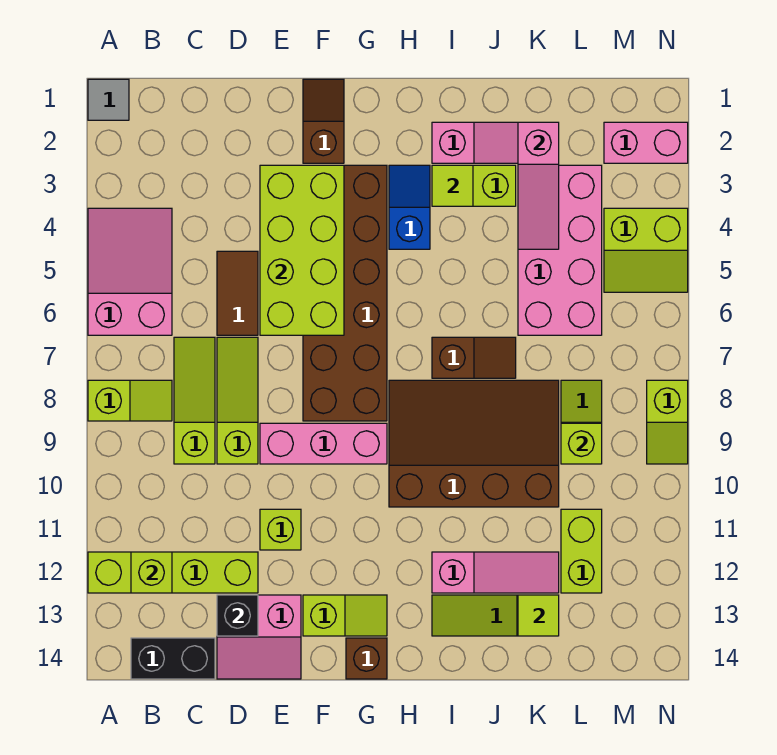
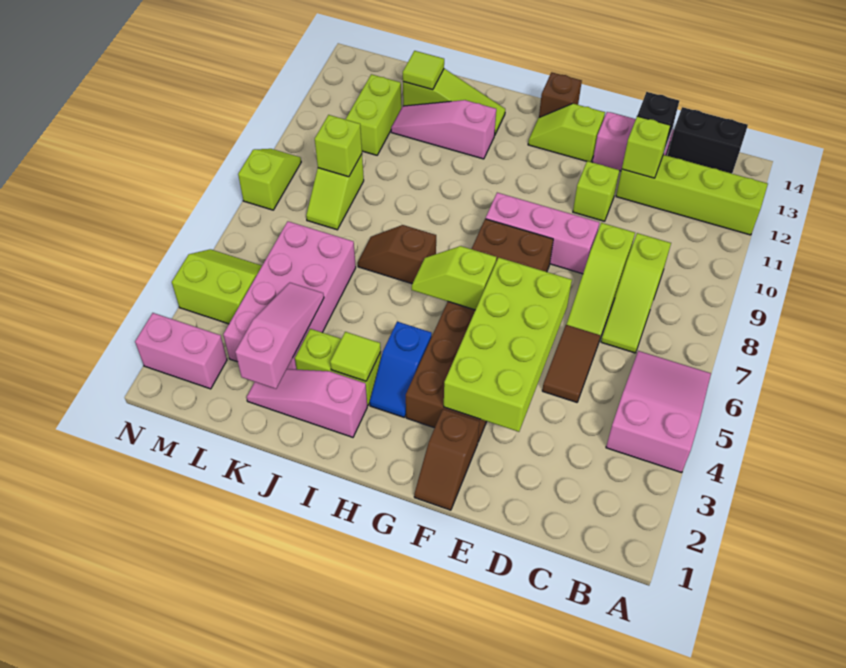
grey tile A1 level 1 -> none
pink slope A4:B6 level 1 top 6 -> pink slope A4:B6 level 1 top 4
lime slope A8:B8 level 1 top A -> lime slope G6:H6 level 2 top G
lime brick B12 level 2 -> lime brick D12 level 2
brown slope H8:K10 level 1 top 10 -> none

